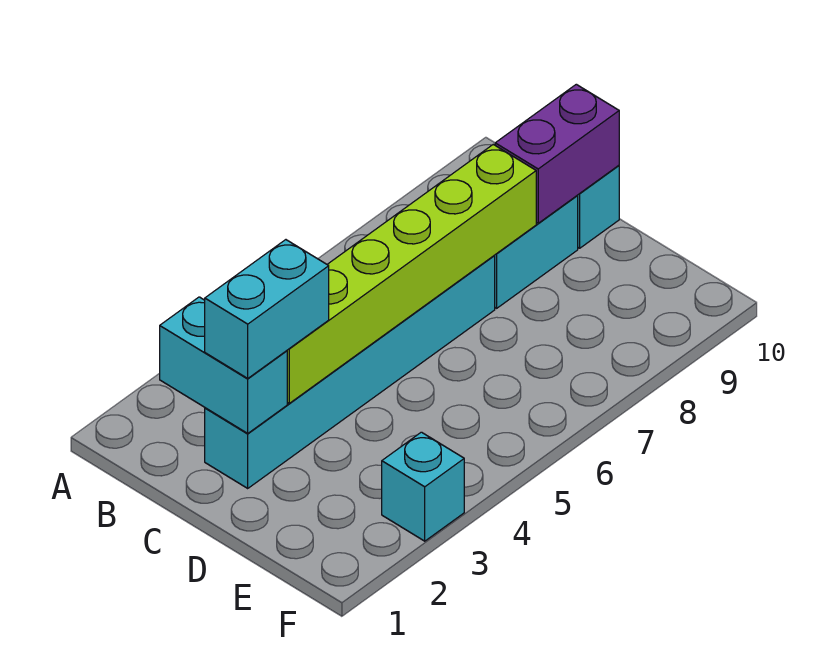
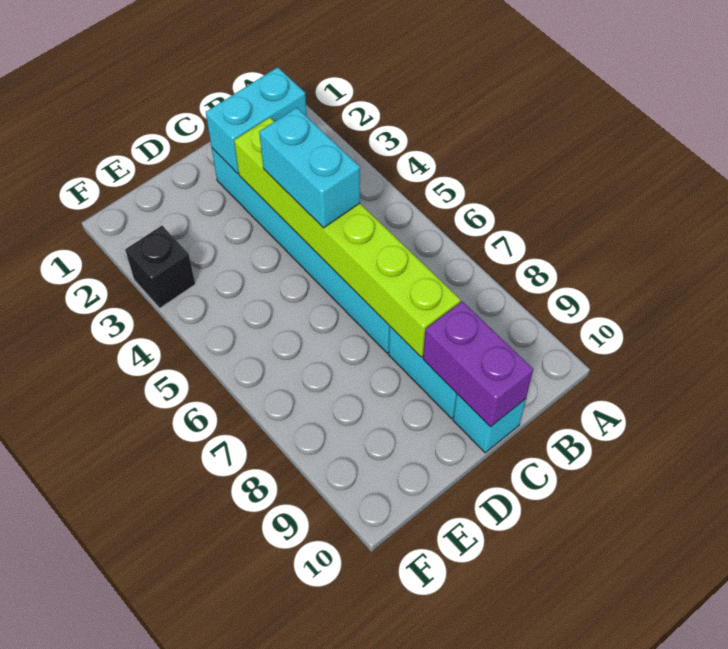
cyan brick C2:C3 level 3 -> cyan brick C4:C5 level 3
cyan brick F3 level 1 -> black brick F3 level 1

